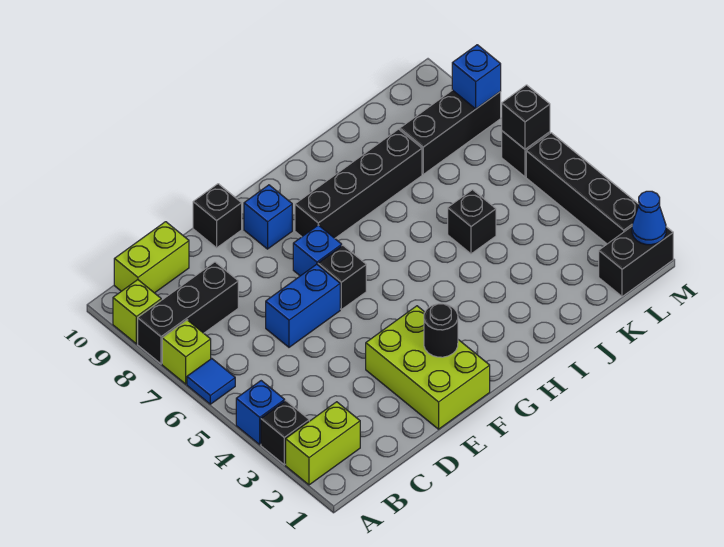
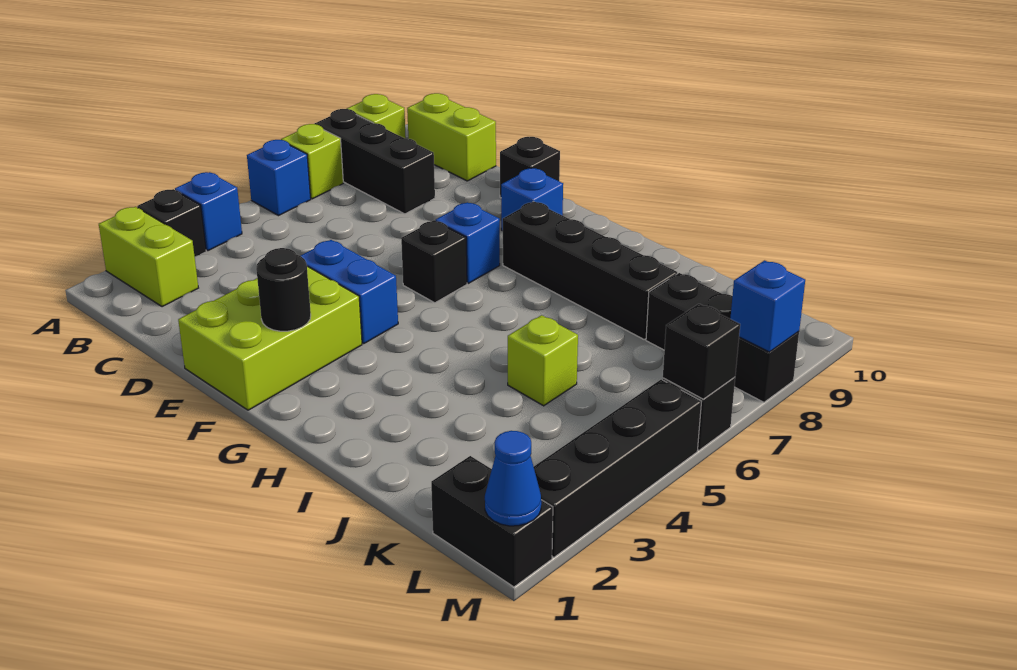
blue tile A6 level 1 -> blue brick A6 level 1
blue brick D6:E6 level 1 -> blue brick E4:F4 level 1
black brick J5 level 1 -> lime brick J5 level 1

